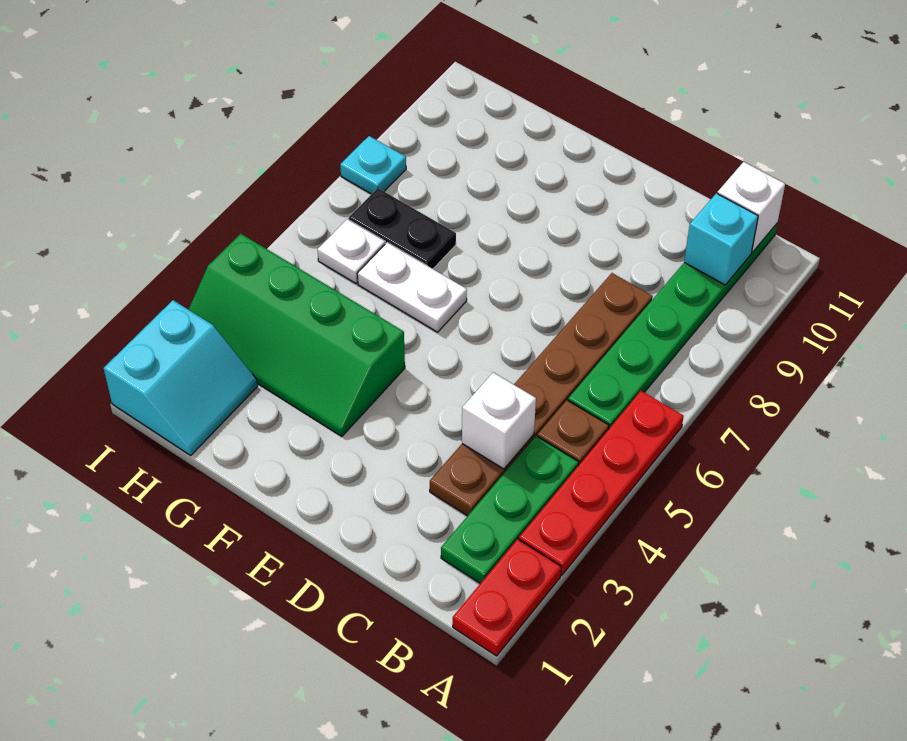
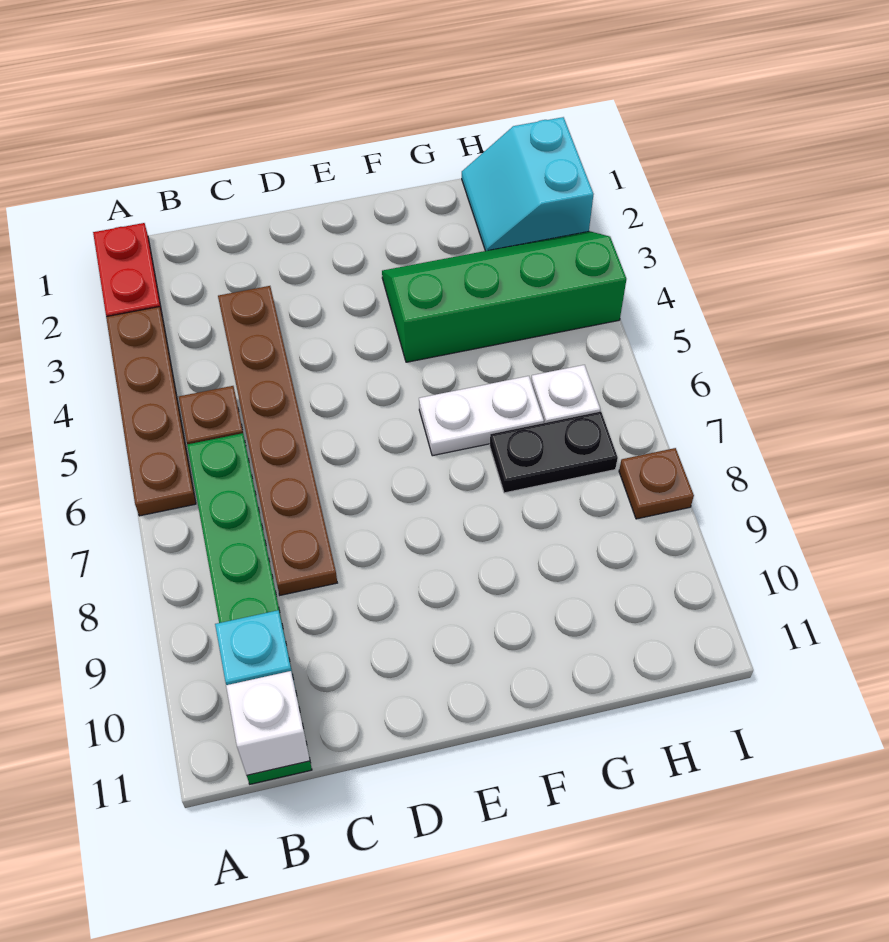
red plate A3:A6 level 1 -> brown plate A3:A6 level 1
green plate B2:B4 level 1 -> none
white brick C4 level 2 -> none
cyan plate I8 level 1 -> brown plate I8 level 1

